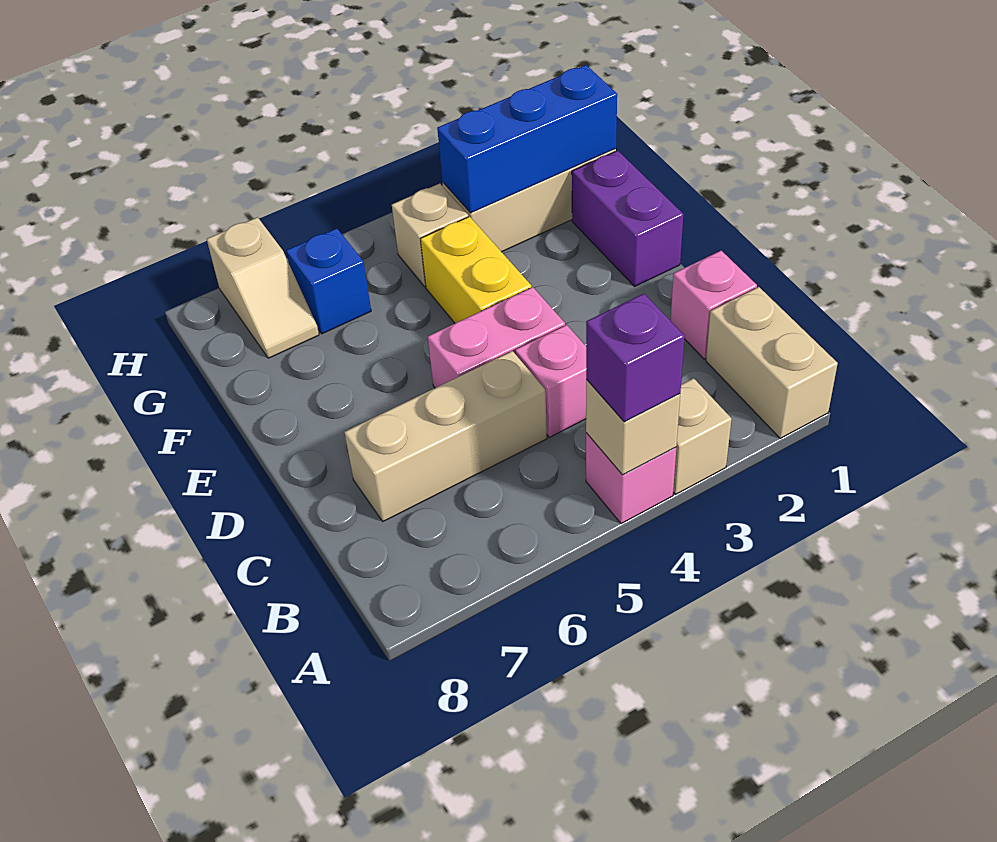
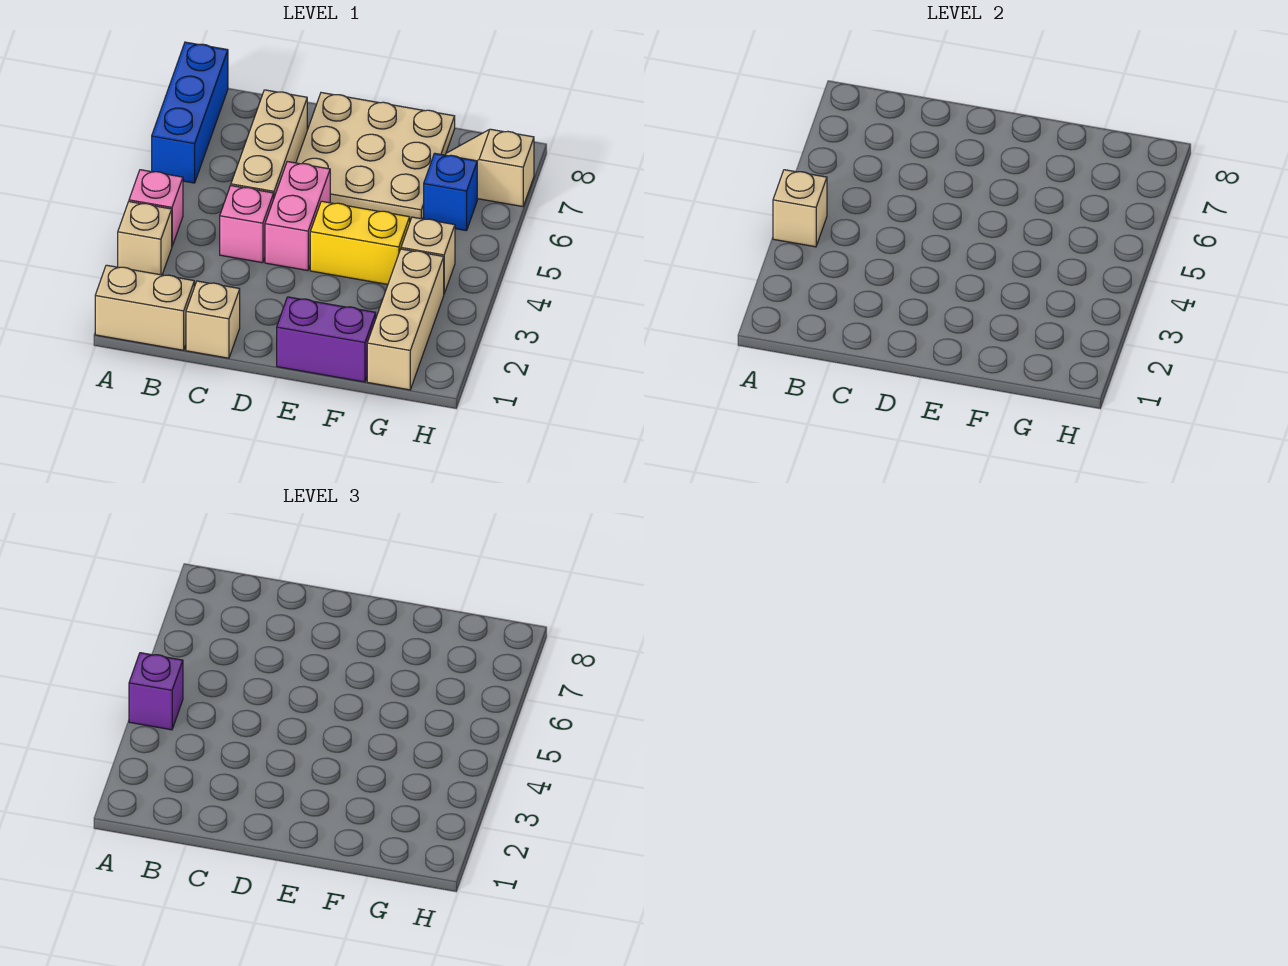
pink brick C1 level 1 -> tan brick C1 level 1
none -> tan plate D6:F8 level 1
blue brick G1:G3 level 2 -> blue brick A6:A8 level 1

